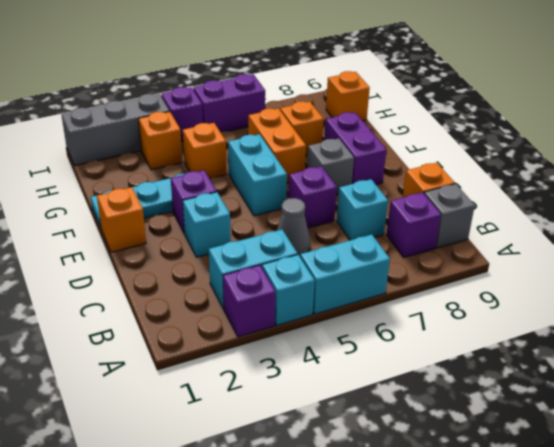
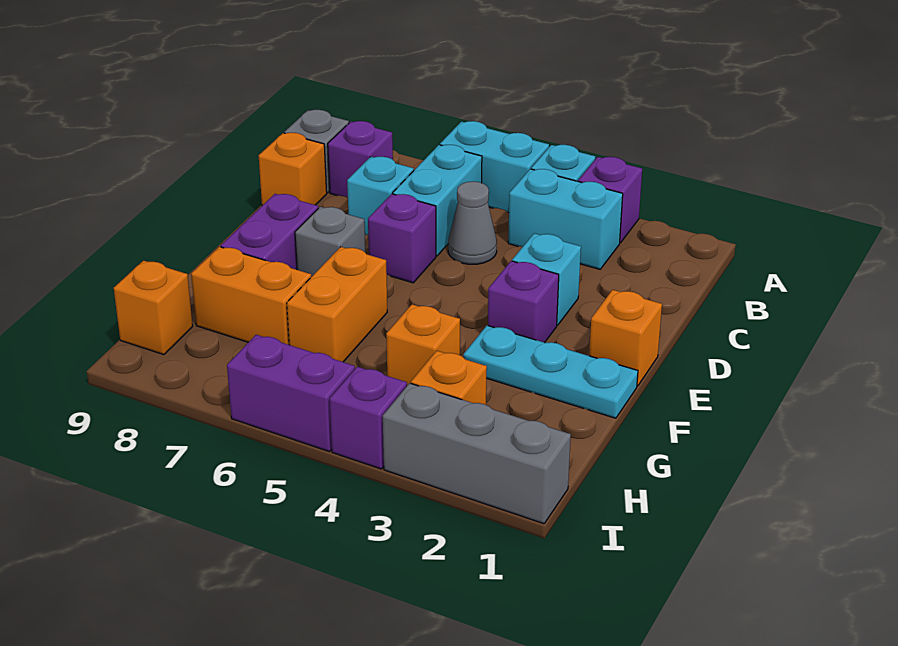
cyan brick E5:F5 level 1 -> cyan brick B6:C6 level 1
orange brick G7 level 1 -> orange brick G7:G8 level 1

